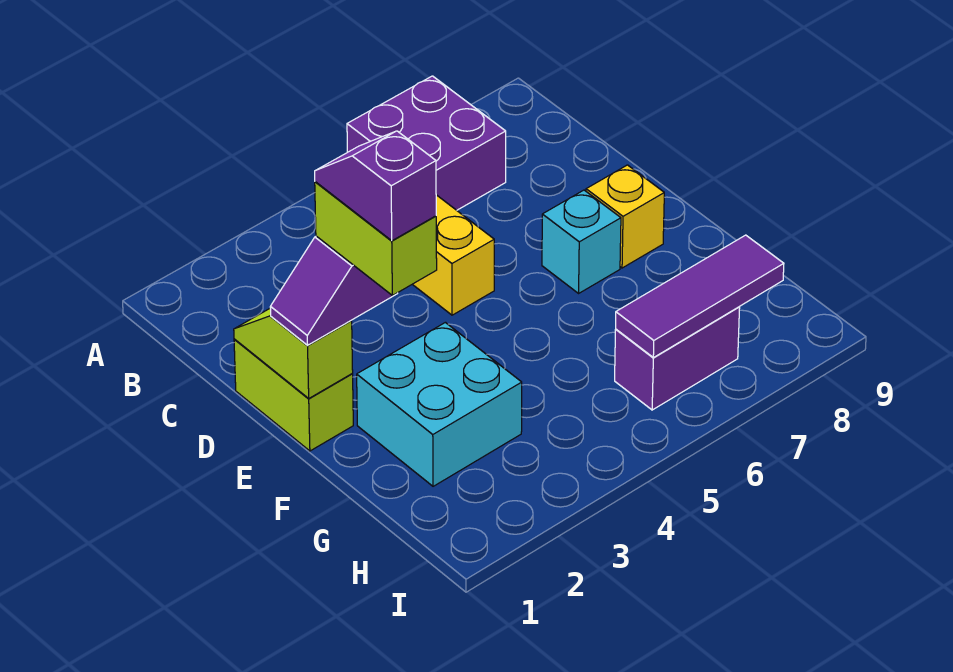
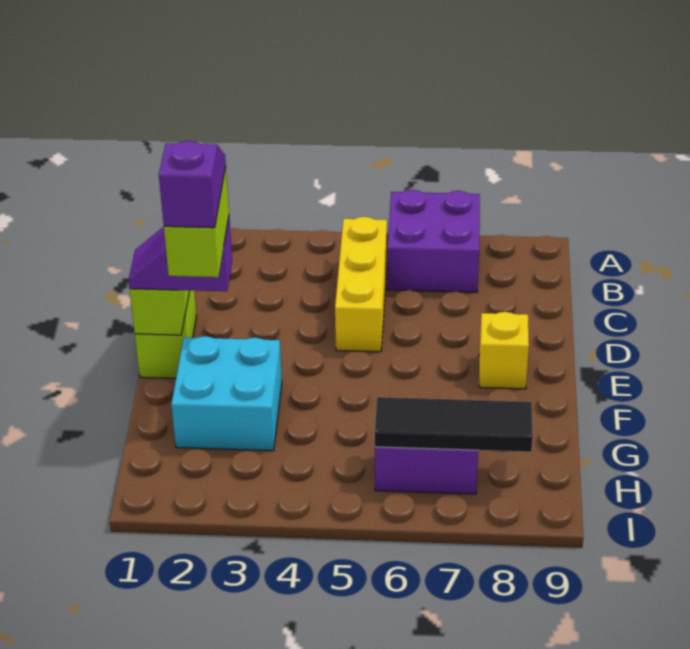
cyan brick E7 level 1 -> none
purple tile H6:H8 level 2 -> black tile H6:H8 level 2

